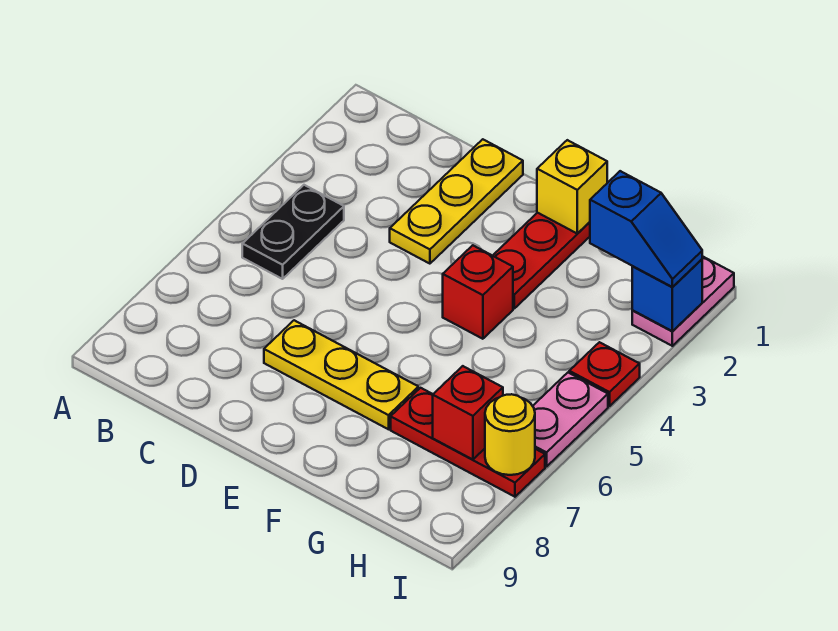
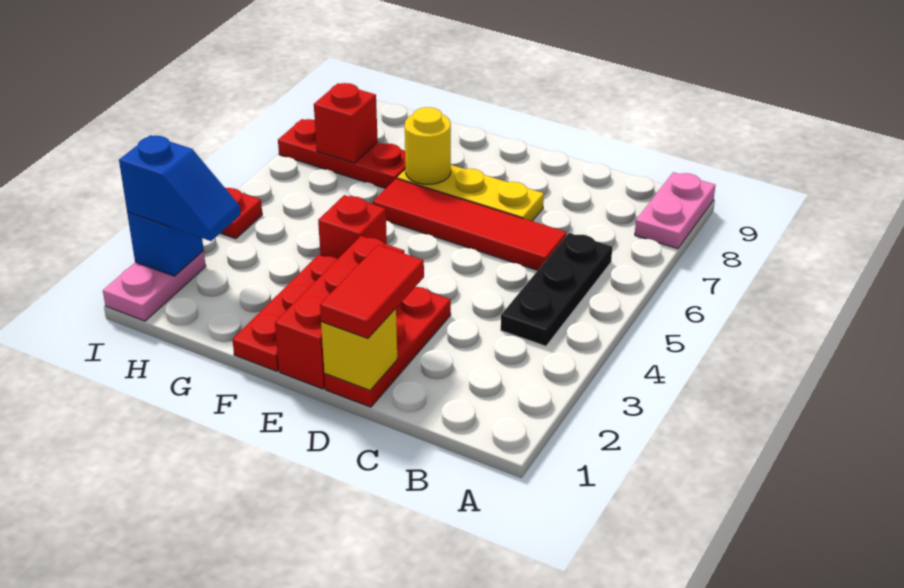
black plate B4:B5 level 1 -> black plate B4:B6 level 1
none -> red tile C6:F6 level 1
yellow plate D1:D3 level 1 -> red plate D1:D3 level 1
none -> red tile D1:D2 level 3
none -> red brick E1:E3 level 1
yellow brick F1 level 2 -> yellow brick D1 level 2
blue slope H2:I2 level 3 top H -> blue slope H2:I2 level 3 top I
pink plate I5:I6 level 1 -> pink plate A8:A9 level 1
yellow round brick I7 level 2 -> yellow round brick F7 level 2

